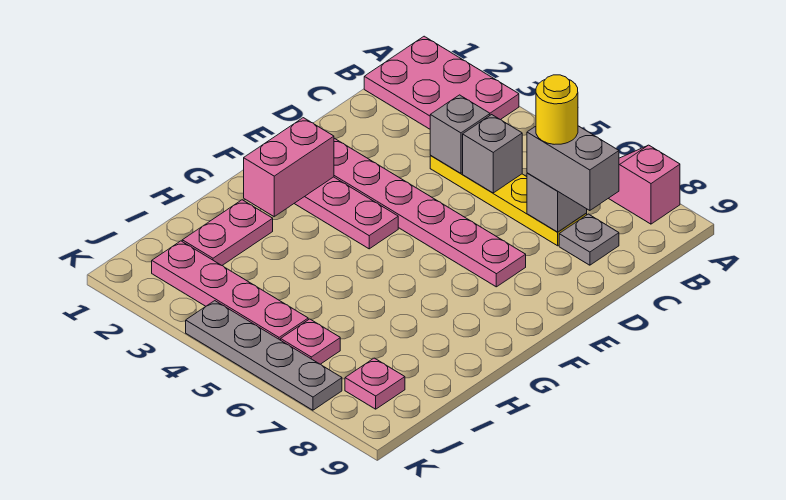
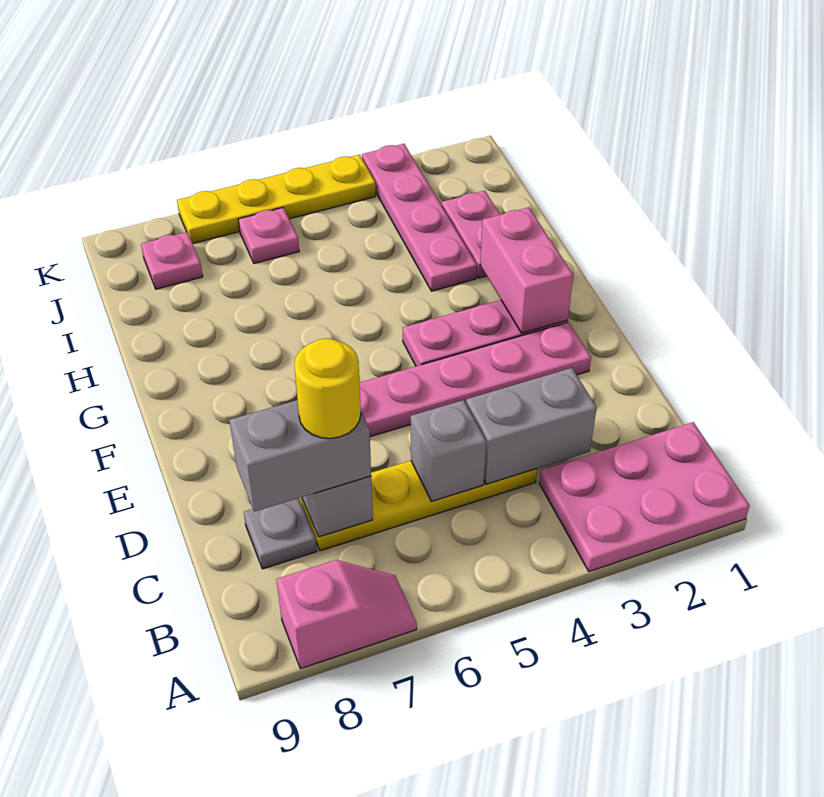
grey brick C4 level 2 -> grey brick C3:C4 level 2
pink plate J2:J5 level 1 -> pink plate H3:K3 level 1
grey plate K4:K7 level 1 -> yellow plate K4:K7 level 1

